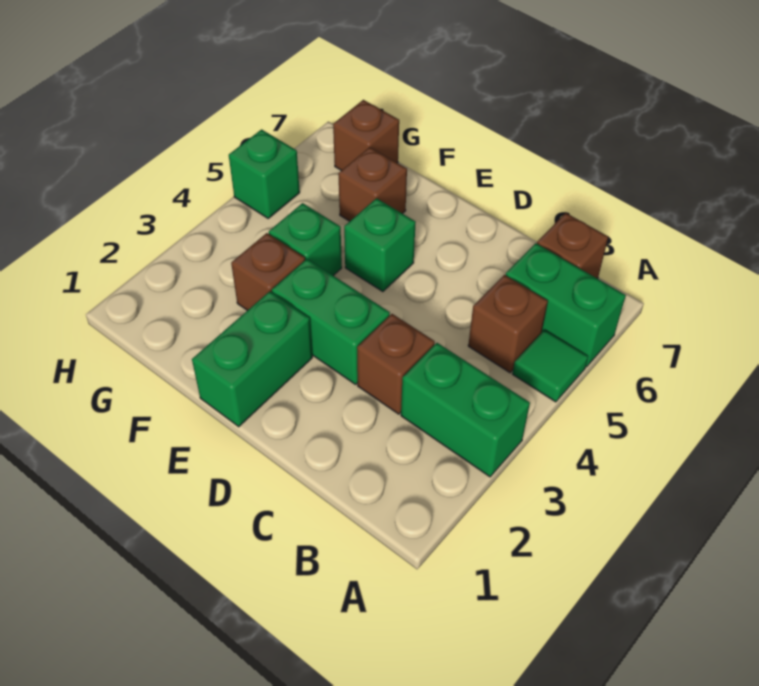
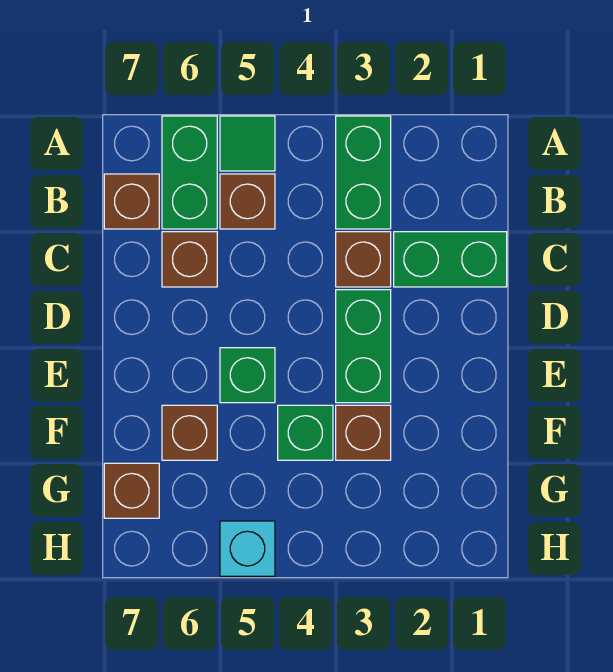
none -> brown brick C6 level 1
green brick E1:E2 level 1 -> green brick C1:C2 level 1
green brick H5 level 1 -> cyan brick H5 level 1

